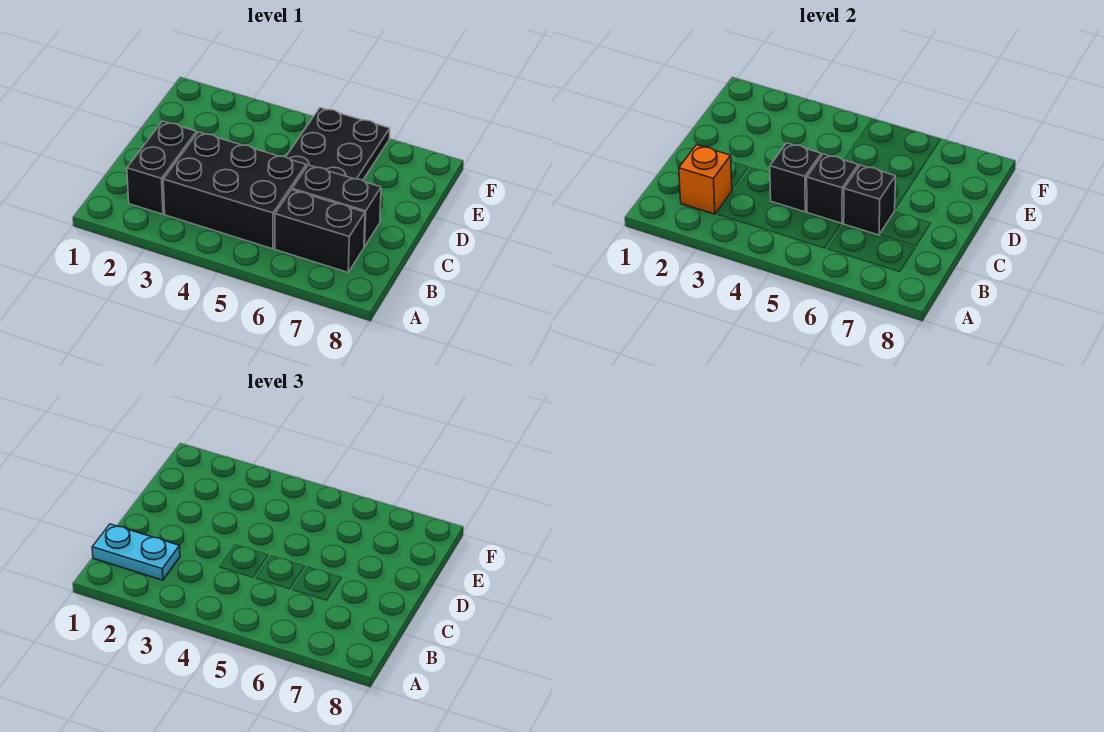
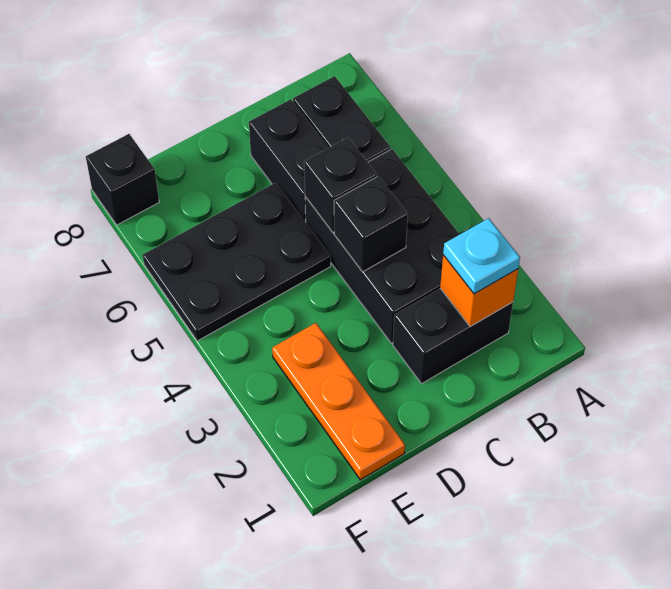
cyan plate B1:B2 level 3 -> cyan plate B2 level 3
black brick C6 level 2 -> black brick F8 level 1
none -> orange plate E1:E3 level 1

